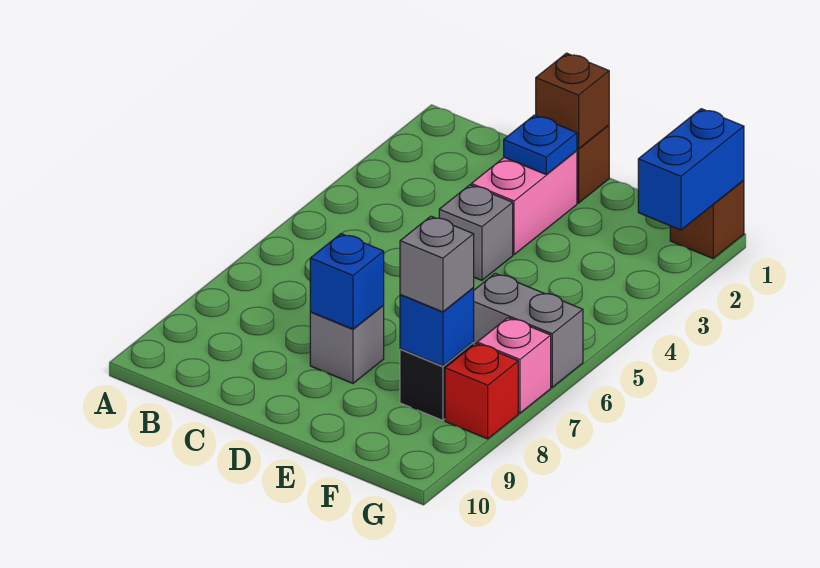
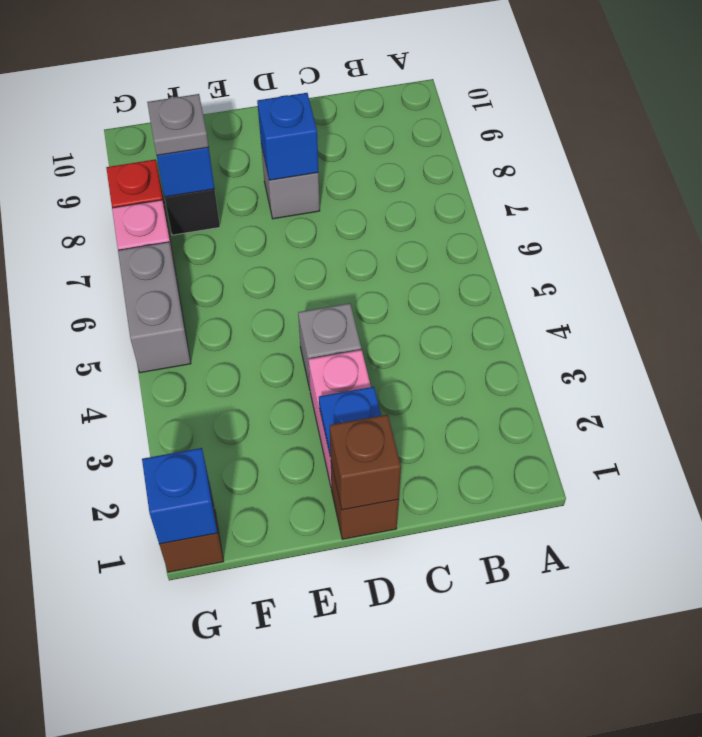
grey brick F6:G6 level 1 -> grey brick G5:G6 level 1
grey brick F8 level 3 -> grey plate F8 level 3
blue brick G1:G2 level 2 -> blue brick G1 level 2

